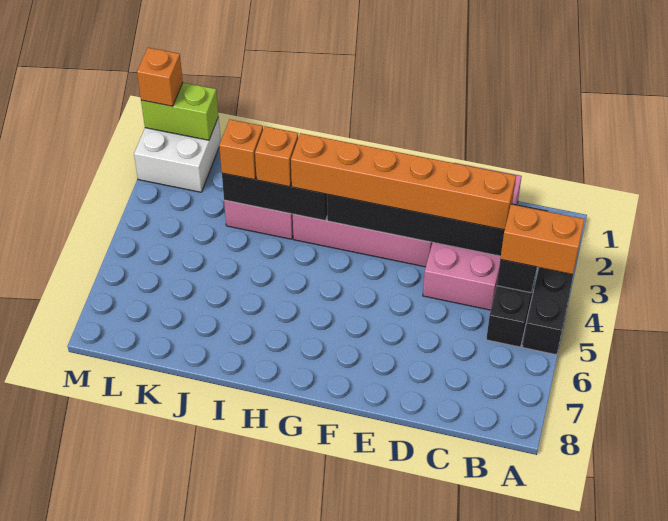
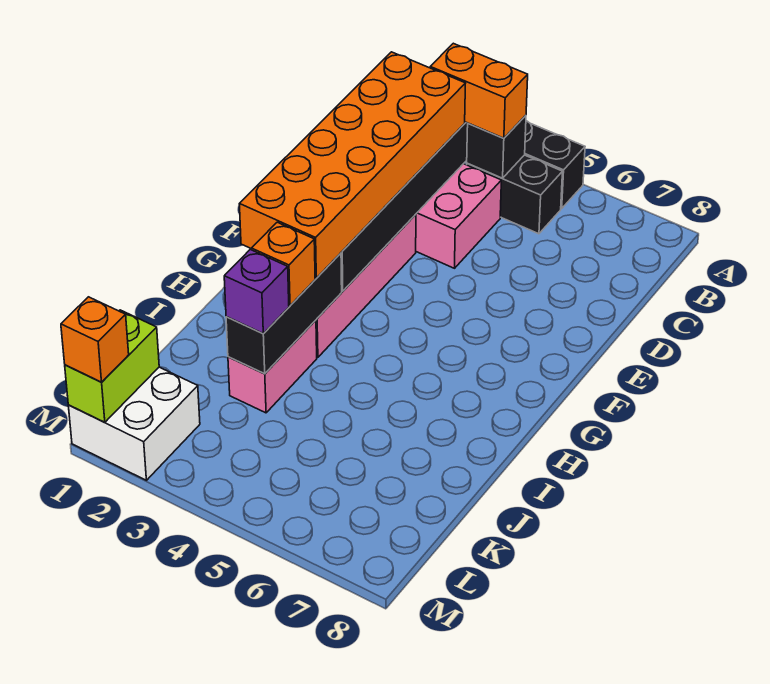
orange brick A4:B4 level 3 -> orange brick B3:B4 level 3
orange brick C3:H3 level 3 -> orange brick C2:H3 level 3
orange brick J3 level 3 -> purple brick J3 level 3

